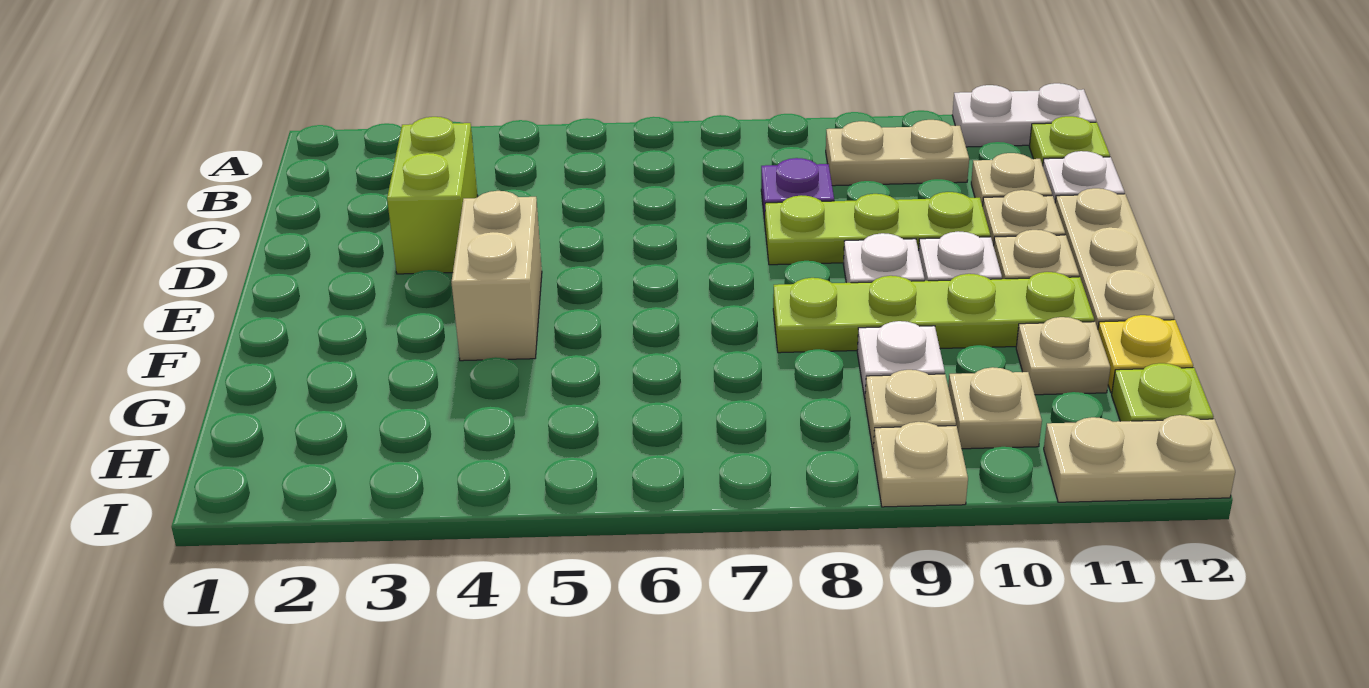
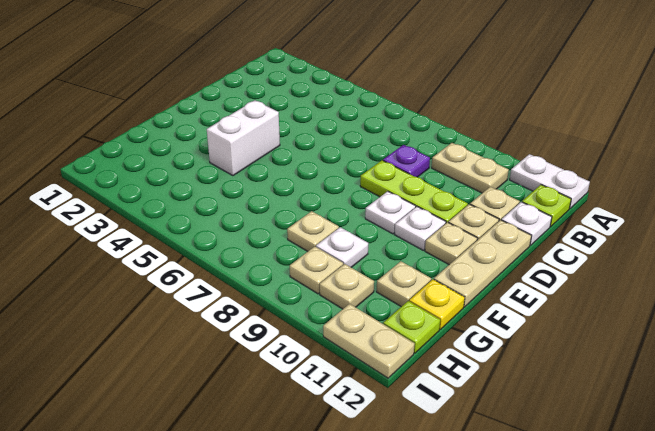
lime brick C3:D3 level 1 -> none
tan brick E4:F4 level 1 -> white brick E4:F4 level 1
lime plate F8:F11 level 1 -> none
tan plate I9 level 1 -> tan plate G8 level 1

